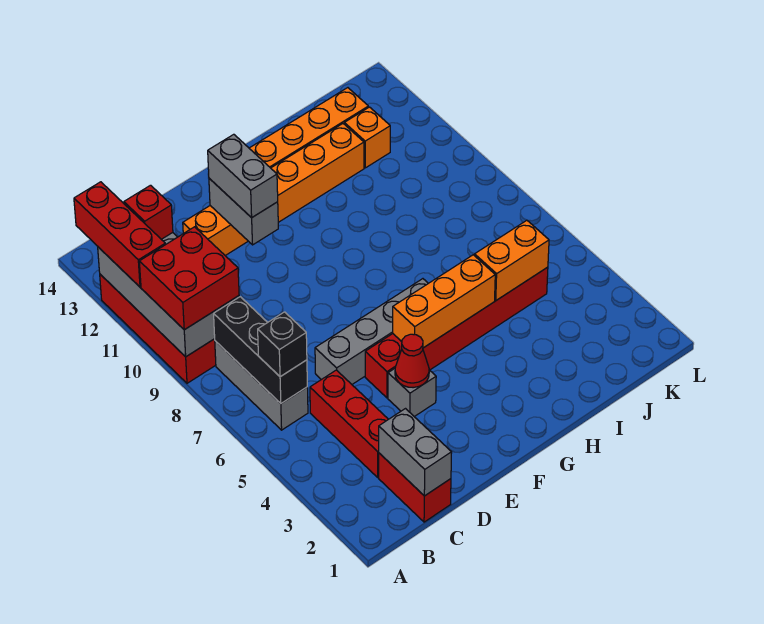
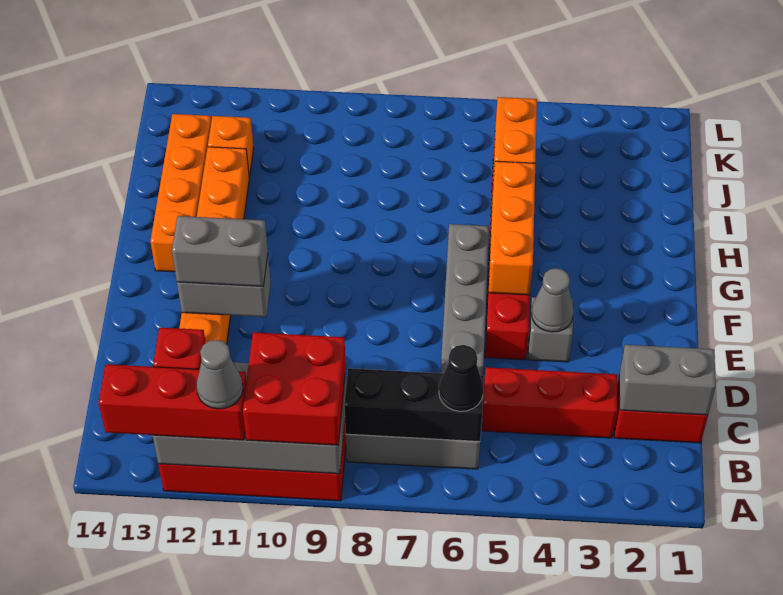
none -> grey cone A11 level 4
black brick B6 level 3 -> black cone B6 level 3
red cone E4 level 2 -> grey cone E4 level 2

